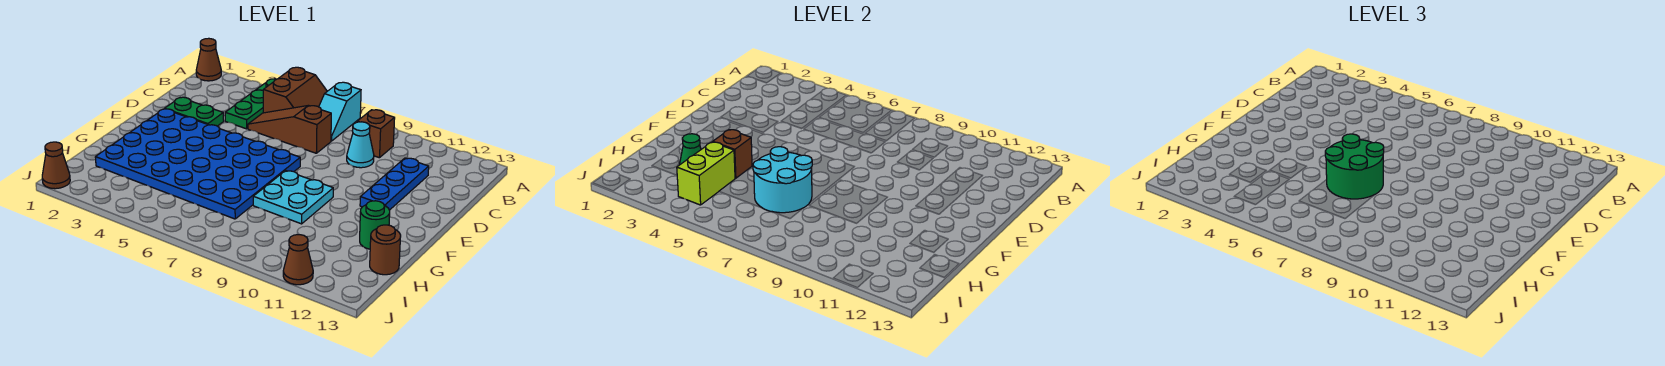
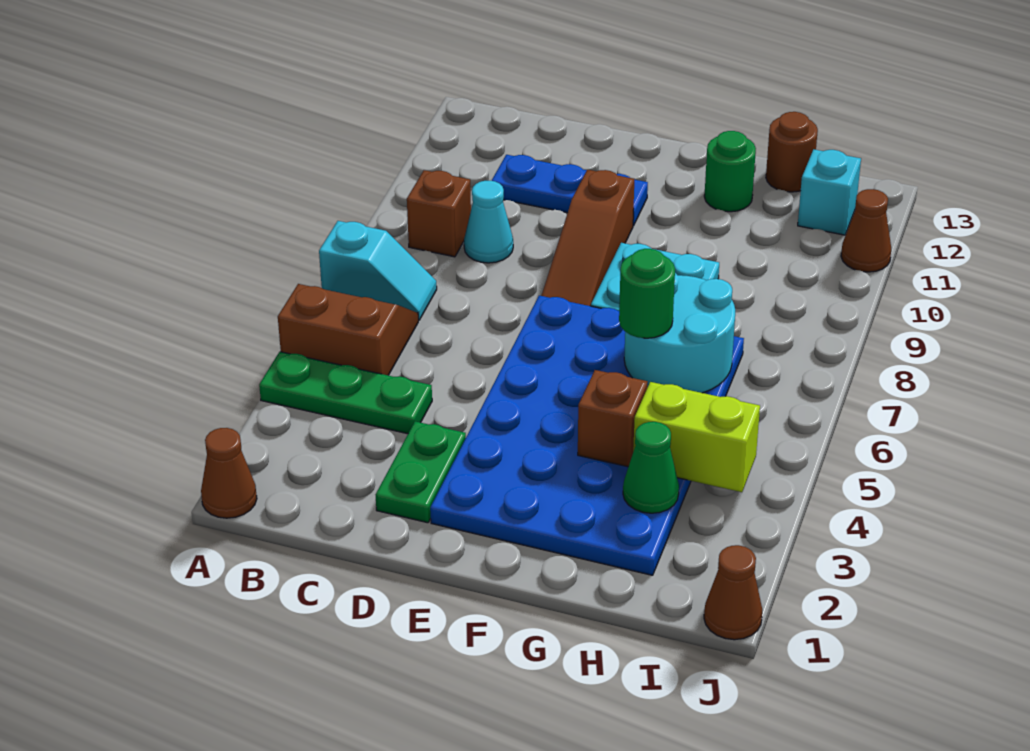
brown slope C5:C7 level 1 top 7 -> brown slope E8:E10 level 1 top 10
green round brick F6:G7 level 3 -> green round brick G6 level 3
none -> cyan brick I12 level 1

